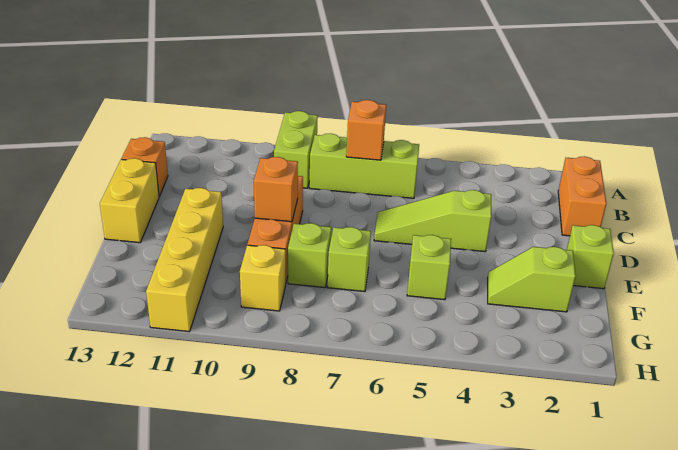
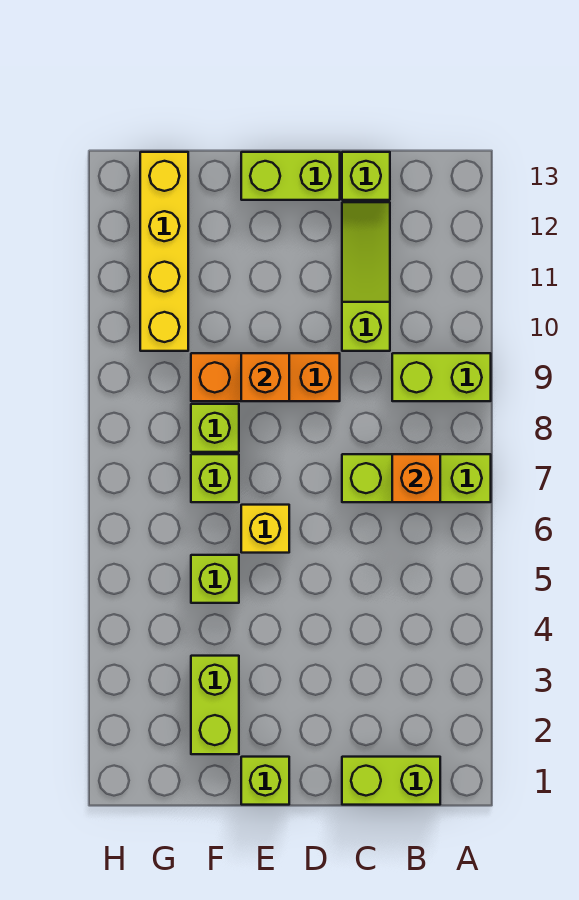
orange brick B1:C1 level 1 -> lime brick B1:C1 level 1
lime brick B6:B8 level 1 -> lime brick A7:C7 level 1
orange brick C13 level 1 -> lime brick C13 level 1
lime slope D4:D6 level 1 top 4 -> lime slope C10:C12 level 1 top 10
yellow brick D13:E13 level 1 -> lime brick D13:E13 level 1
yellow brick E11:H11 level 1 -> yellow brick G10:G13 level 1
lime slope F2:F3 level 1 top 2 -> lime brick F2:F3 level 1
yellow brick G9 level 1 -> yellow brick E6 level 1

